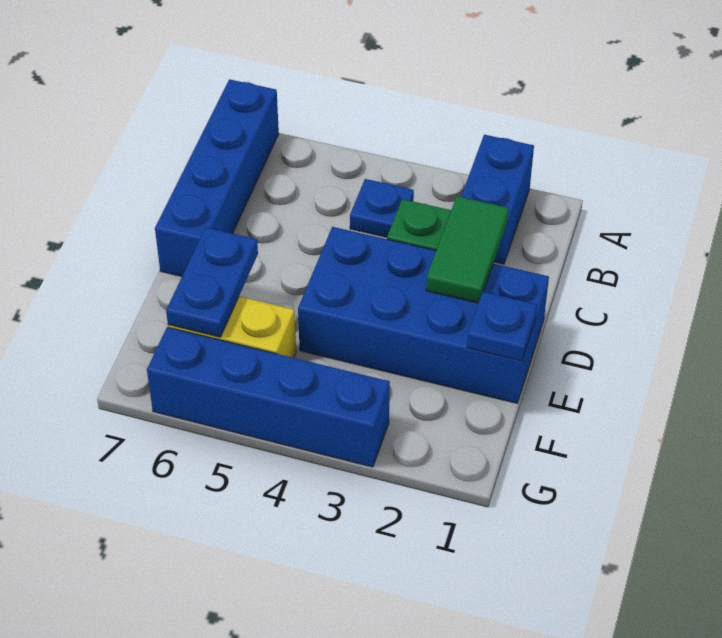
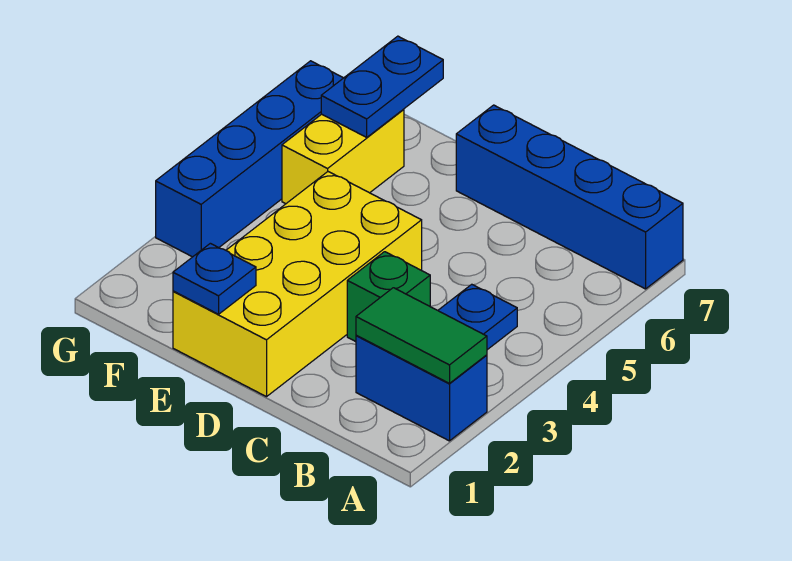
green tile C2:D2 level 2 -> green tile A2:B2 level 2
blue brick D1:E4 level 1 -> yellow brick D1:E4 level 1
blue plate E6:F6 level 2 -> blue plate F6:F7 level 2

